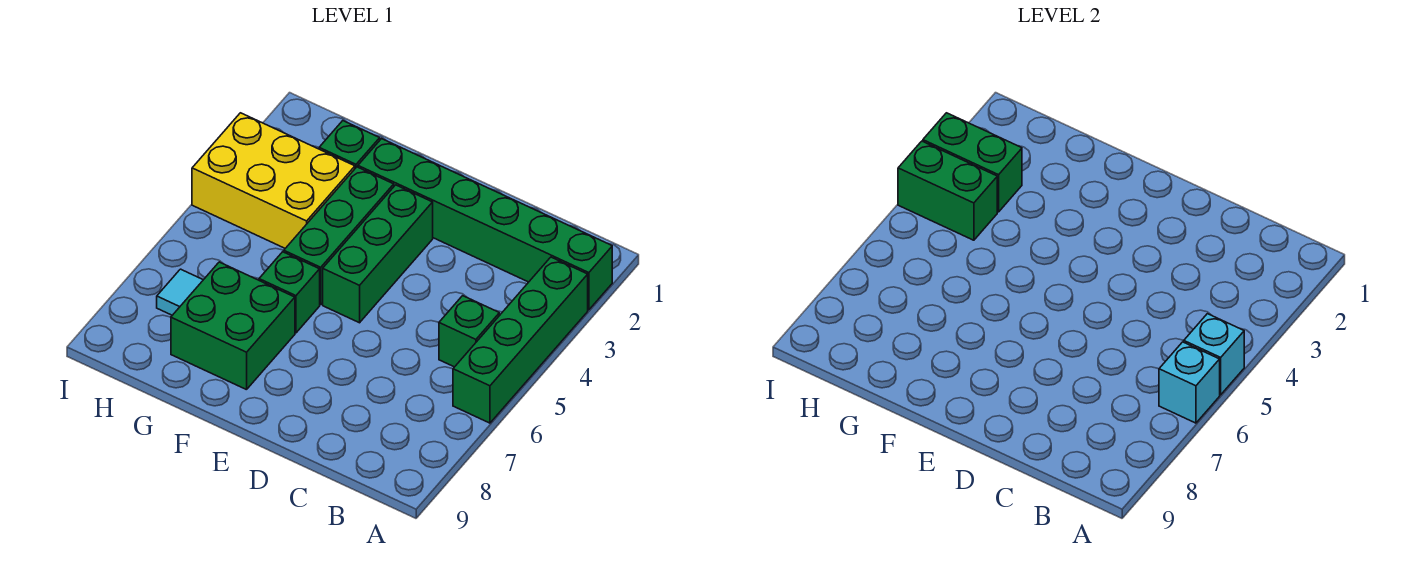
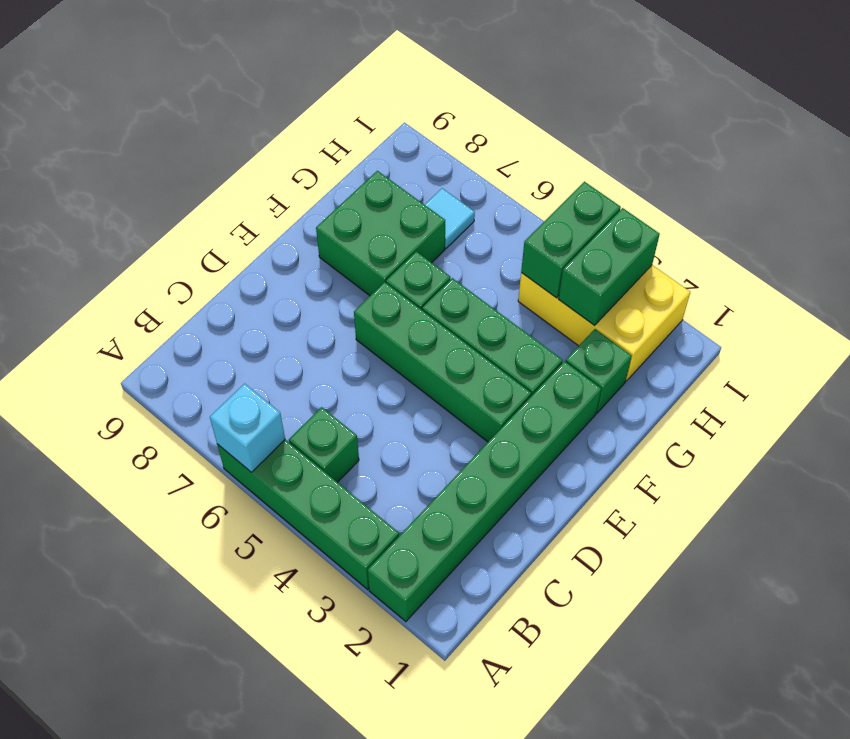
cyan brick A5 level 2 -> none
green brick E3:E5 level 1 -> green brick E3:E6 level 1
yellow brick G3:I4 level 1 -> yellow brick H2:I4 level 1

